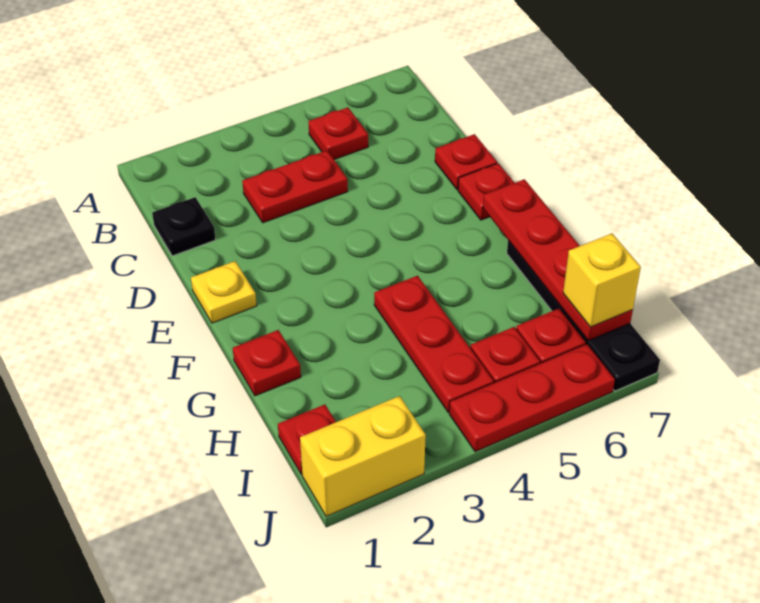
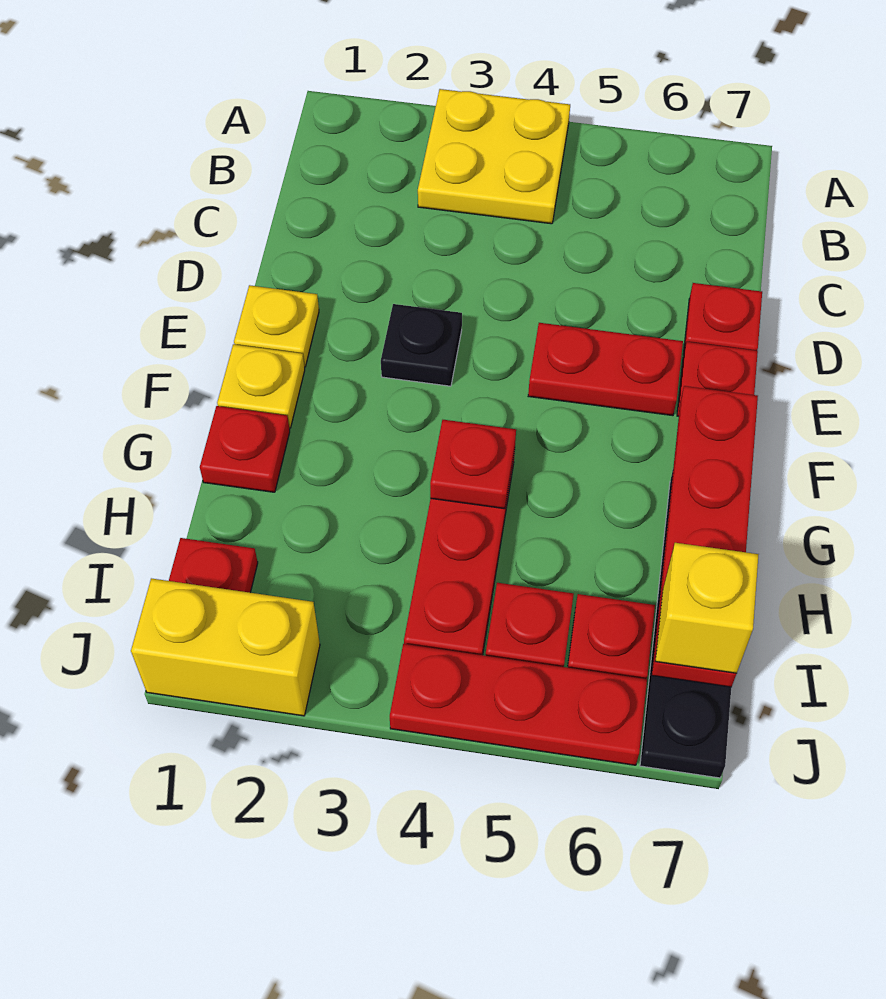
none -> yellow plate A3:B4 level 1
red plate B5 level 1 -> red plate G4 level 2
black plate C1 level 1 -> black plate E3 level 1
red plate C3:C4 level 1 -> red plate E5:E6 level 1
none -> yellow plate F1 level 1

